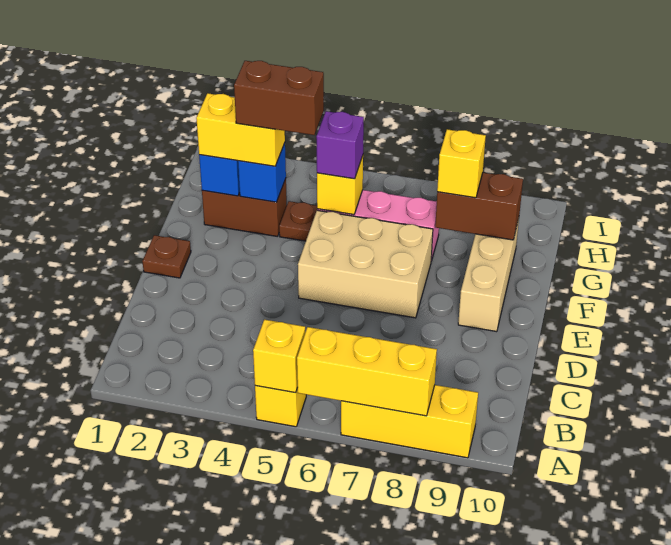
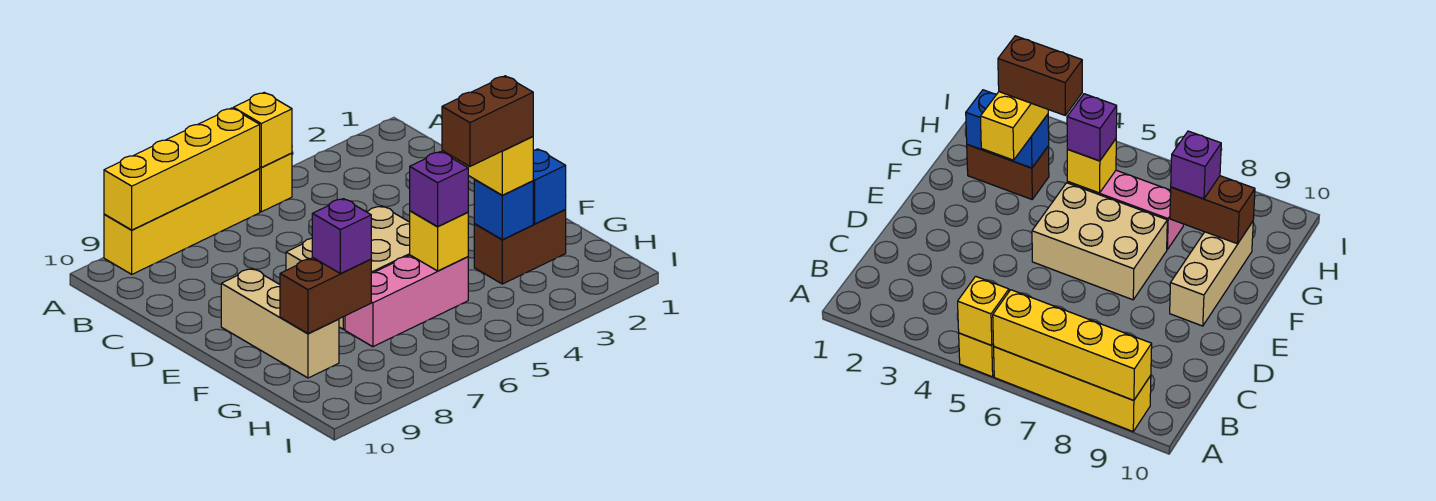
yellow brick A6:A8 level 2 -> yellow brick A6:A9 level 2
yellow brick A7:A9 level 1 -> yellow brick A6:A9 level 1
brown plate E1 level 1 -> none
yellow brick G2:G3 level 3 -> yellow brick F3:G3 level 3
brown plate G4 level 1 -> none
yellow brick G8 level 3 -> purple brick G8 level 3

